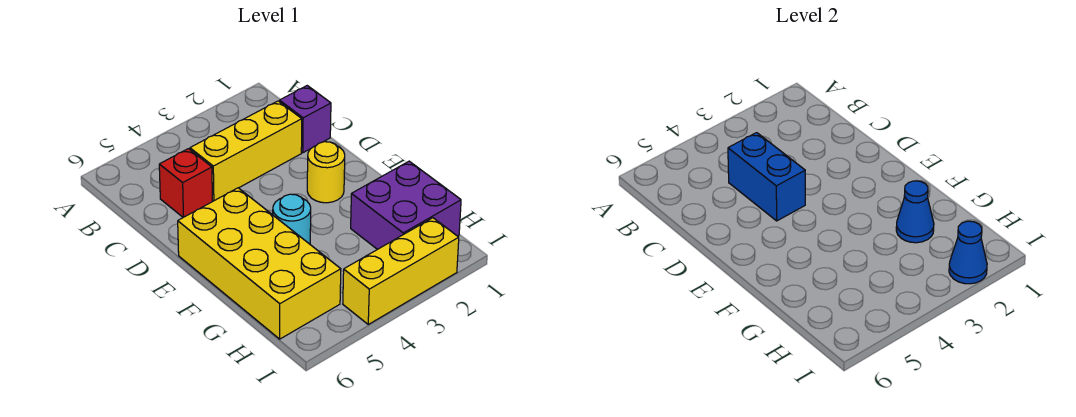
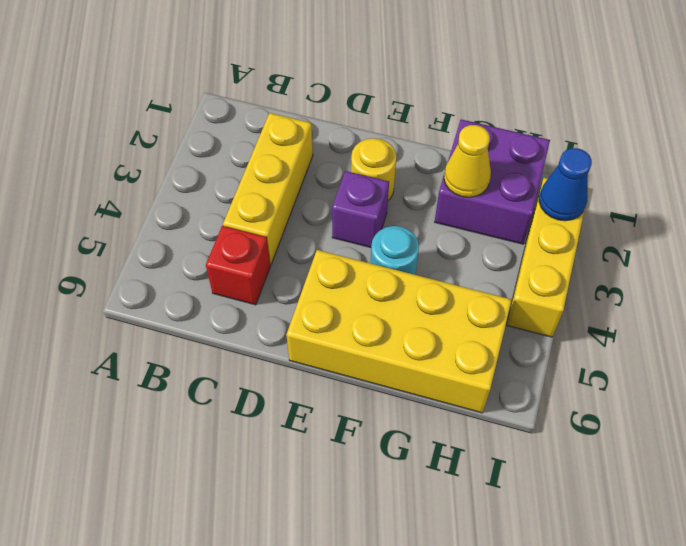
purple brick C1 level 1 -> purple brick E3 level 1
blue brick C4:D4 level 2 -> none
blue cone G2 level 2 -> yellow cone G2 level 2

